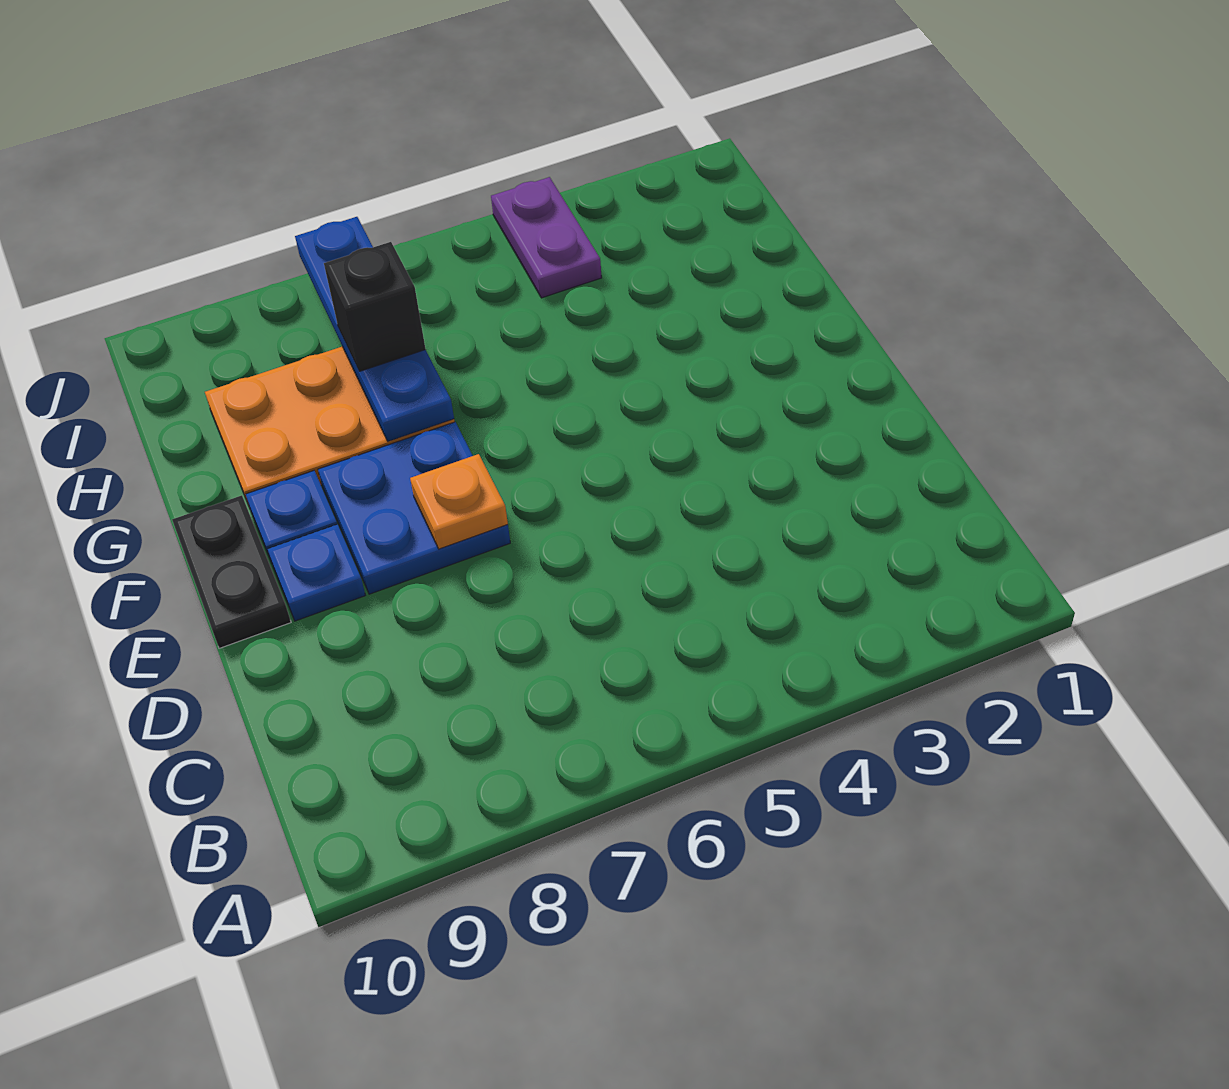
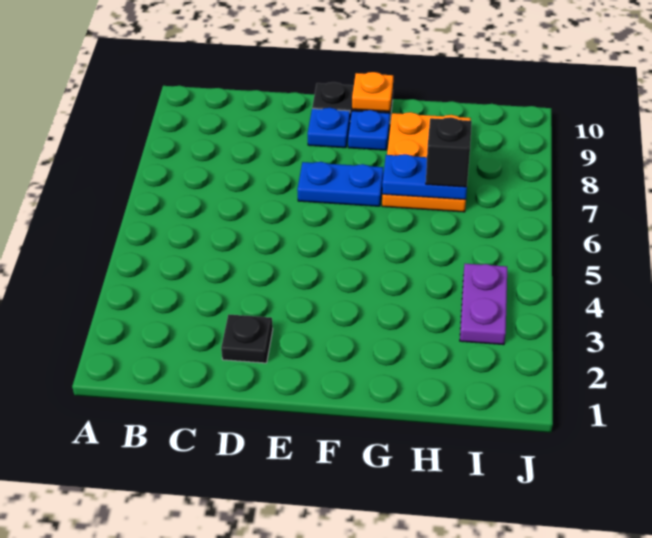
none -> black plate D2 level 1
blue plate E7:F8 level 1 -> blue plate E7:F7 level 1
orange plate E7 level 2 -> orange plate F10 level 2
blue plate G7:J7 level 2 -> blue plate G7:H7 level 2
purple plate I4:J4 level 1 -> purple plate I3:I4 level 1

